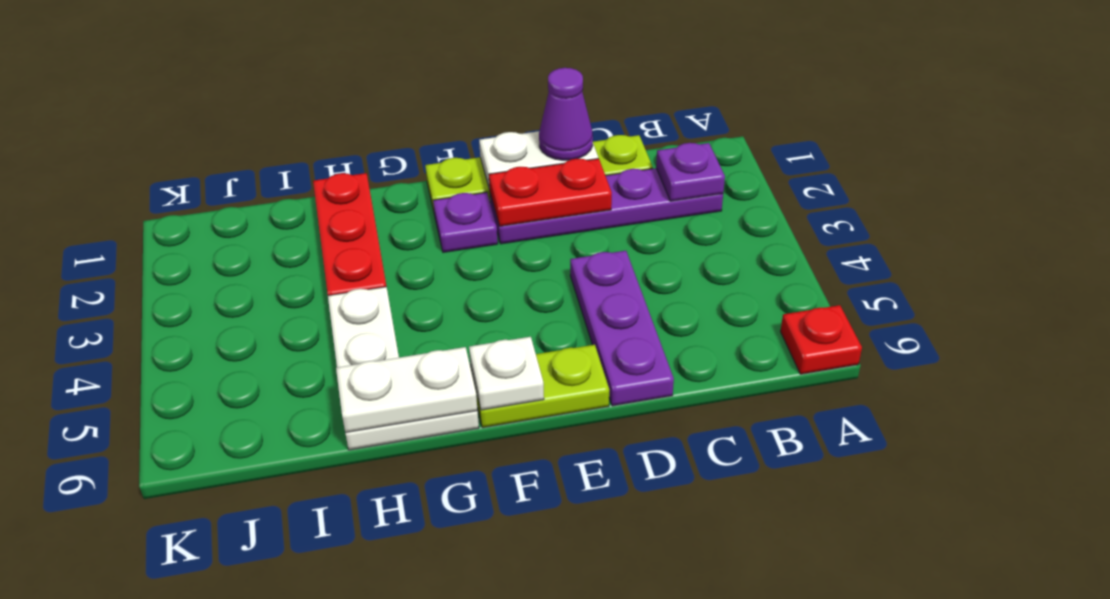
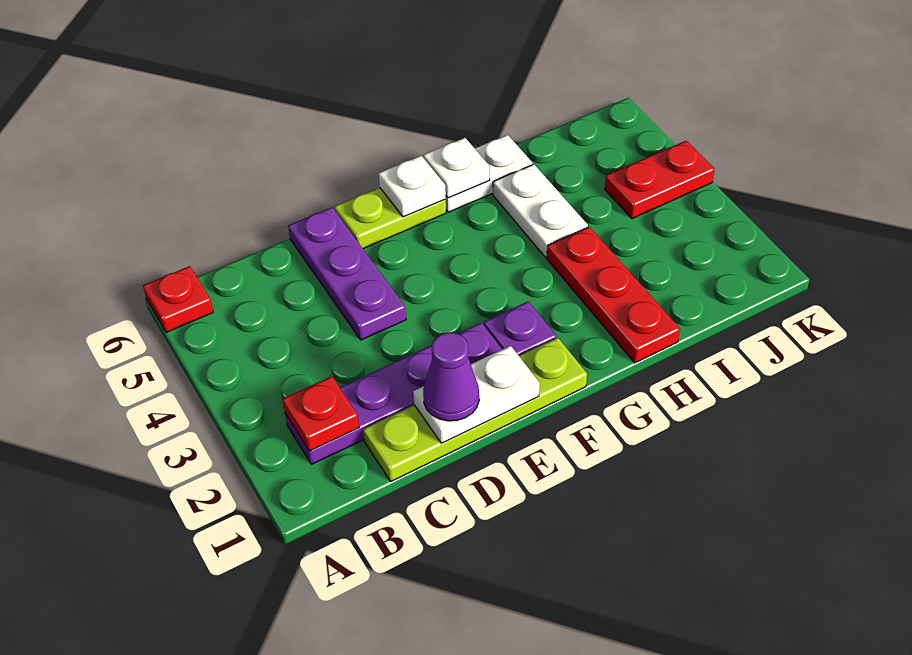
purple plate B2 level 2 -> red plate B2 level 2
red plate D2:E2 level 2 -> red plate J4:K4 level 1
white plate G6:H6 level 2 -> white plate G6 level 2

